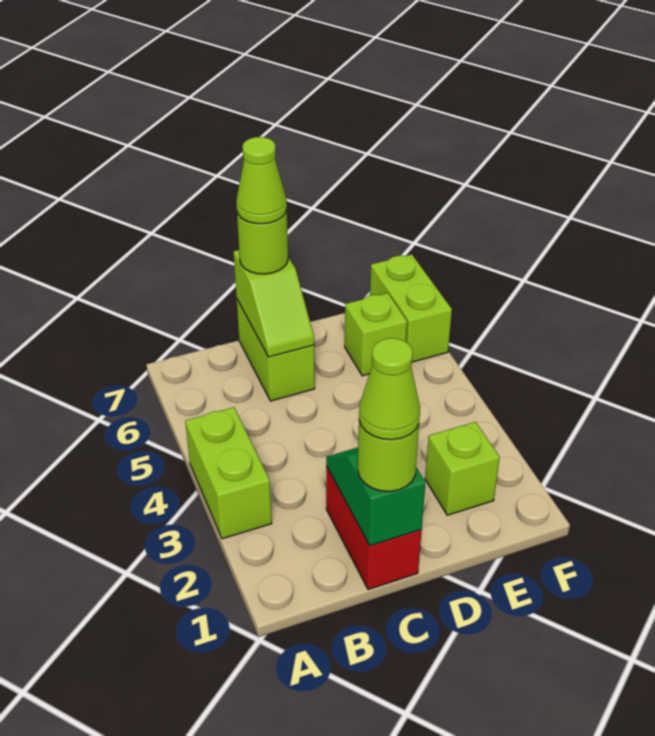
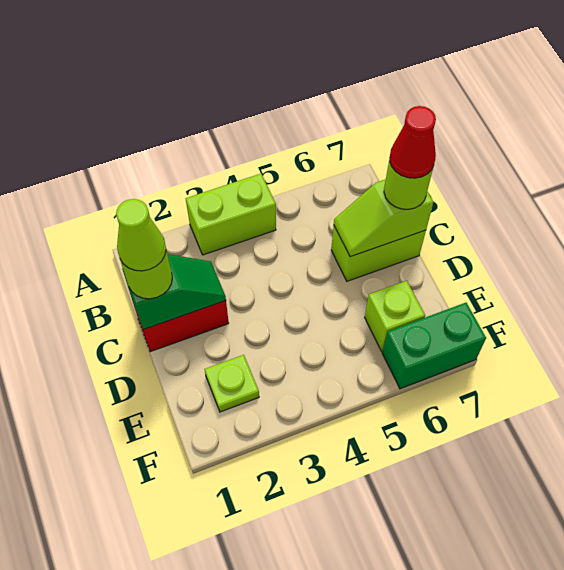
lime cone C7 level 4 -> red cone C7 level 4
lime brick E2 level 1 -> lime plate E2 level 1
lime brick F6:F7 level 1 -> green brick F6:F7 level 1

